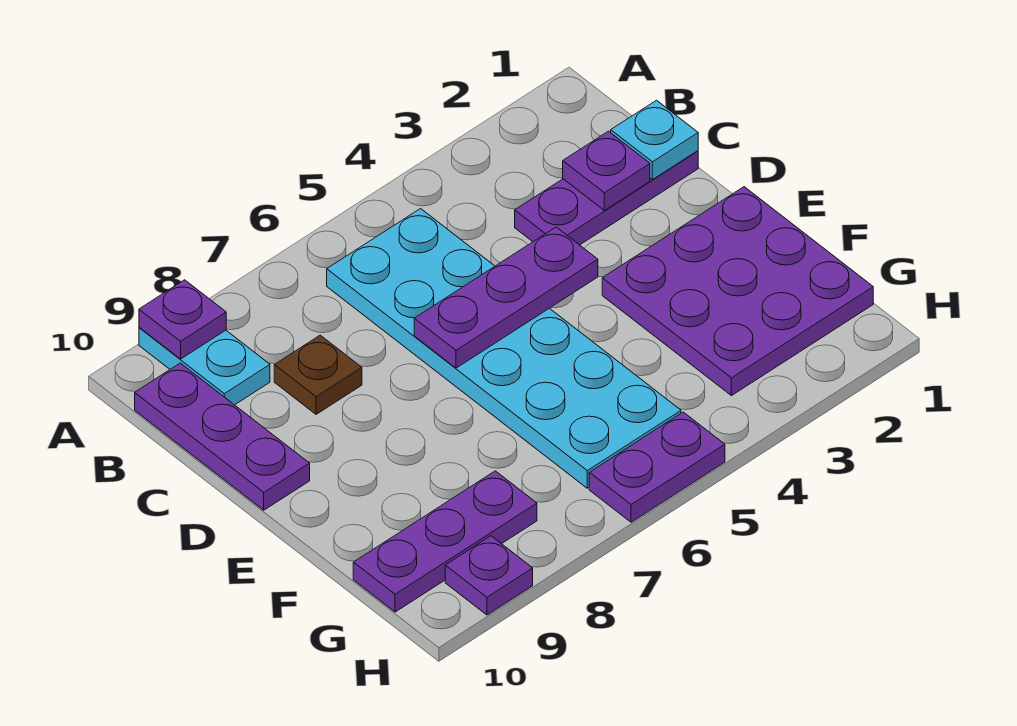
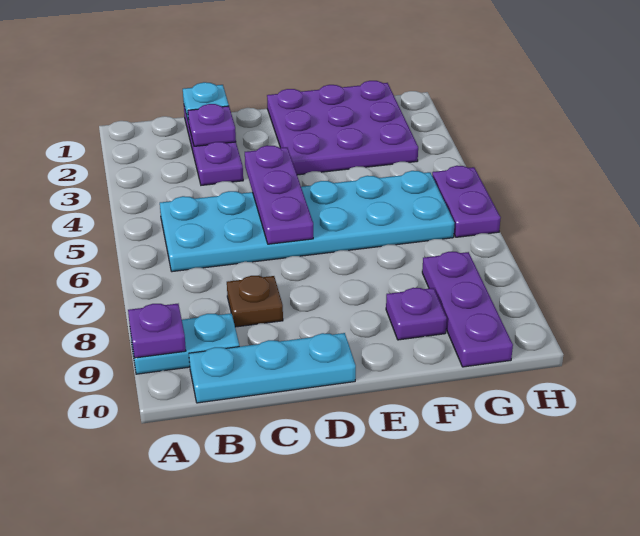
purple plate B10:D10 level 1 -> cyan plate B10:D10 level 1
purple plate H9 level 1 -> purple plate F9 level 1

